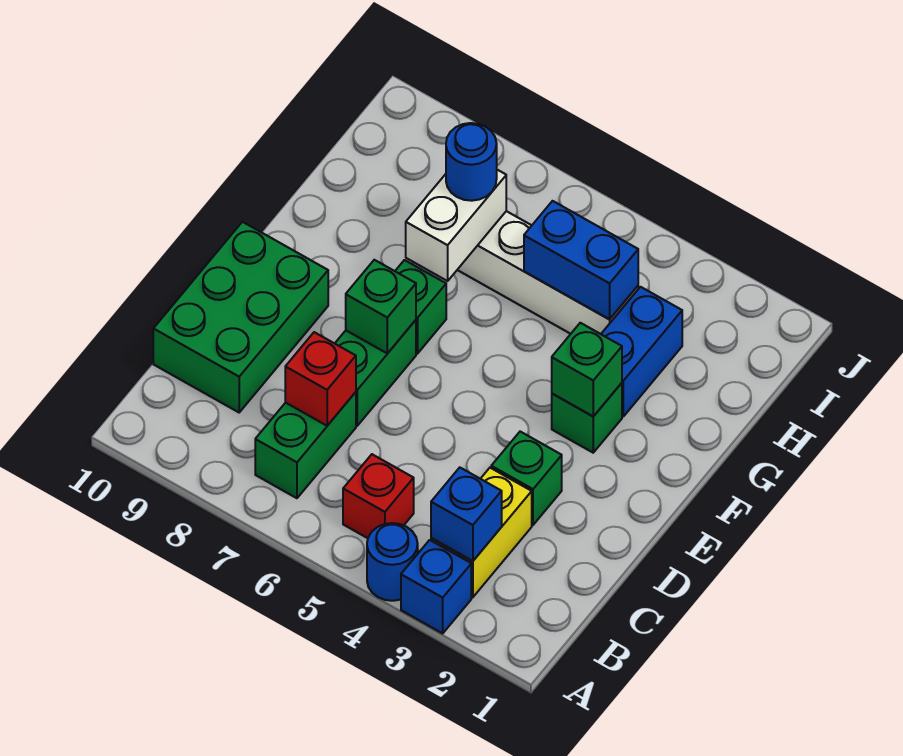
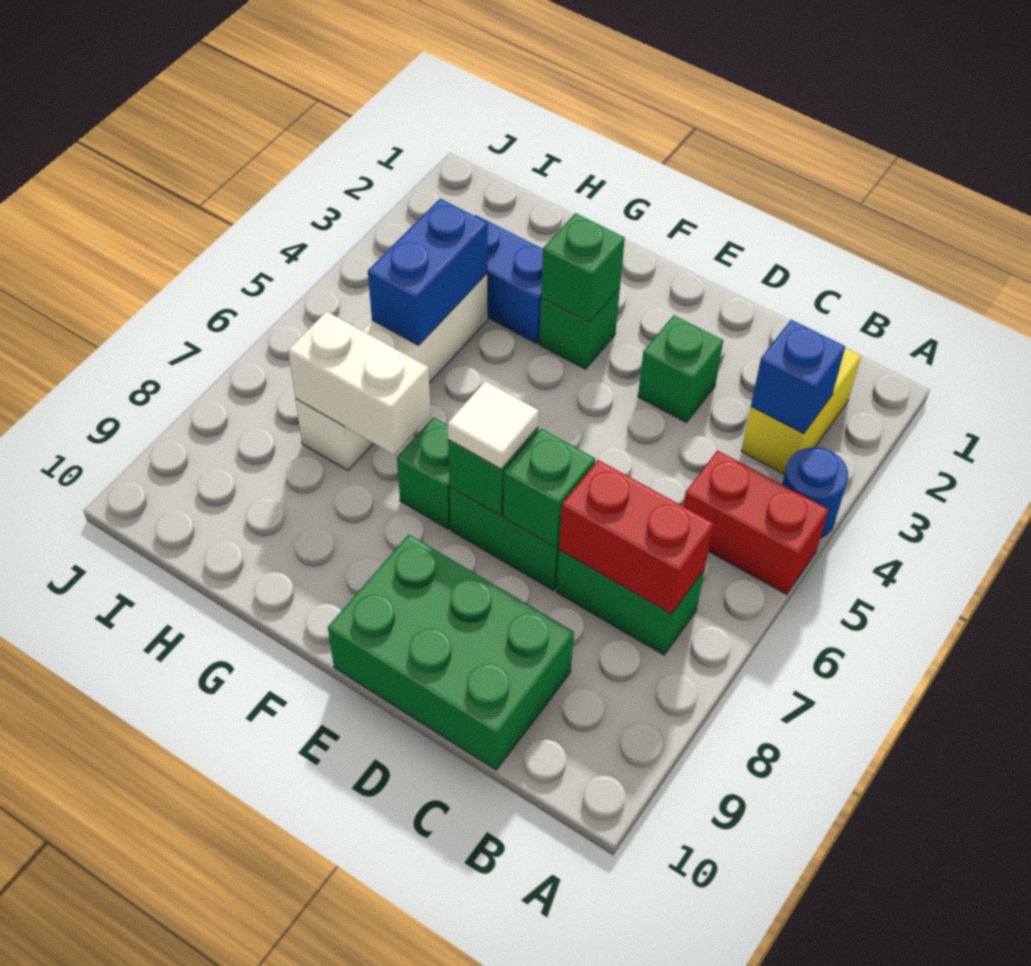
blue brick A3 level 1 -> none
yellow brick B3:C3 level 1 -> yellow brick B2:B3 level 1
red brick B5 level 1 -> red brick A5:B5 level 1
red brick C7 level 2 -> red brick B7:C7 level 2
none -> green brick D7 level 2
none -> white tile E7 level 3
blue round brick H7 level 3 -> none

